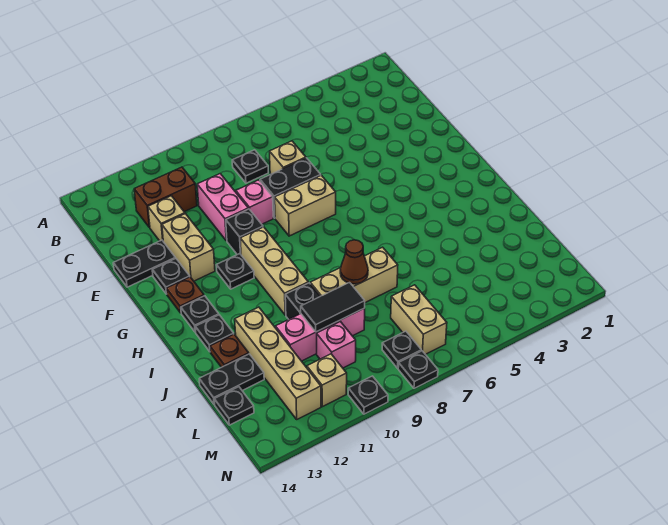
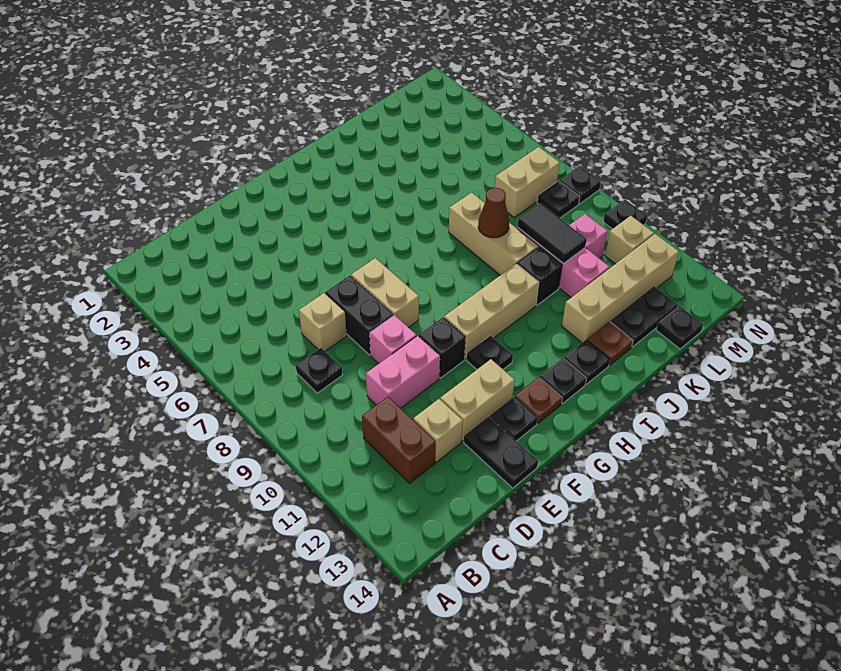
black plate K13:K14 level 1 -> black plate K13:L13 level 1

